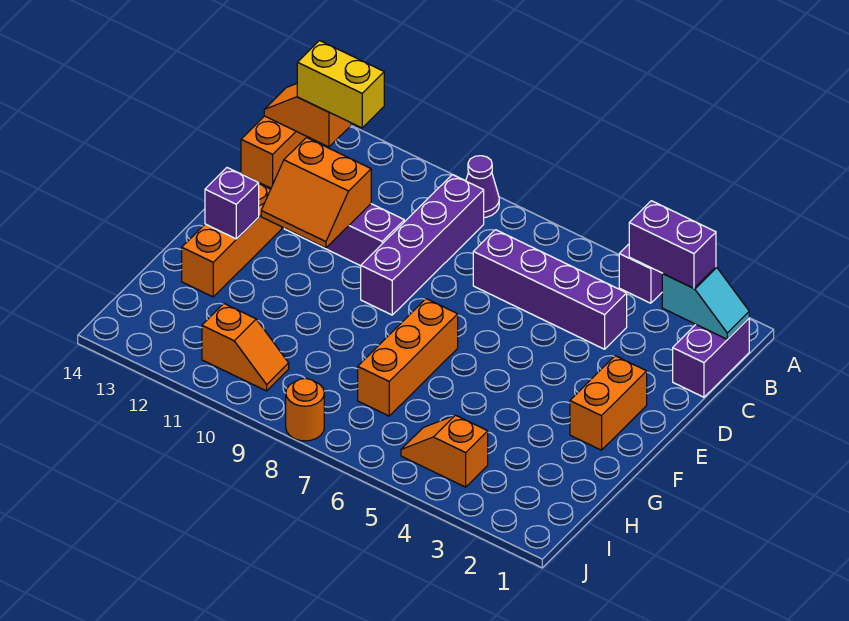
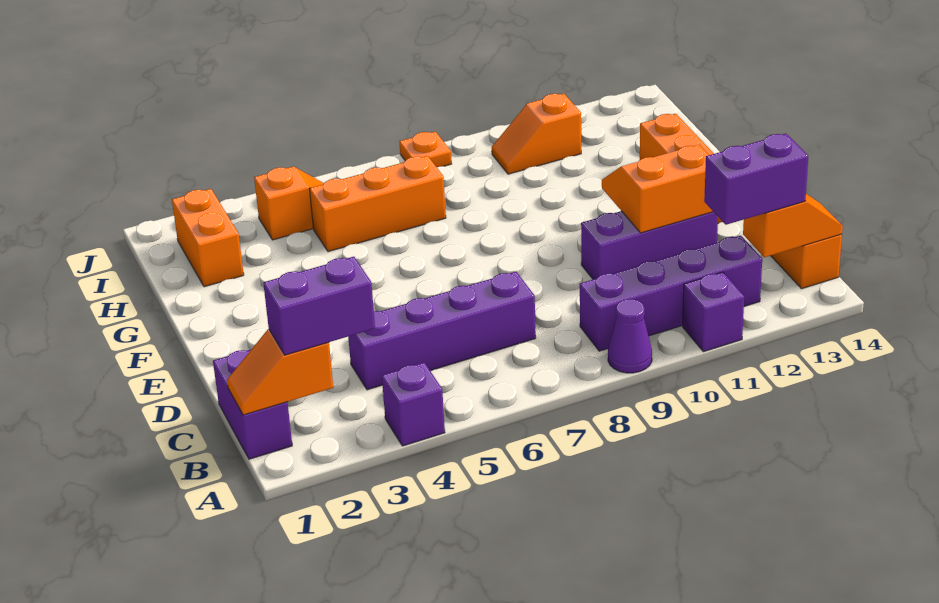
cyan slope B1:B2 level 2 top 2 -> orange slope B1:B2 level 2 top 2
purple brick B9:E9 level 1 -> purple brick B9:B12 level 1
yellow brick B12:B13 level 3 -> purple brick B12:B13 level 3
orange brick E2:F2 level 1 -> orange brick H2:I2 level 1
orange brick F7:H7 level 1 -> orange brick H5:H7 level 1
purple brick F13 level 2 -> purple brick A11 level 1
orange round brick J8 level 1 -> orange plate J8 level 1

